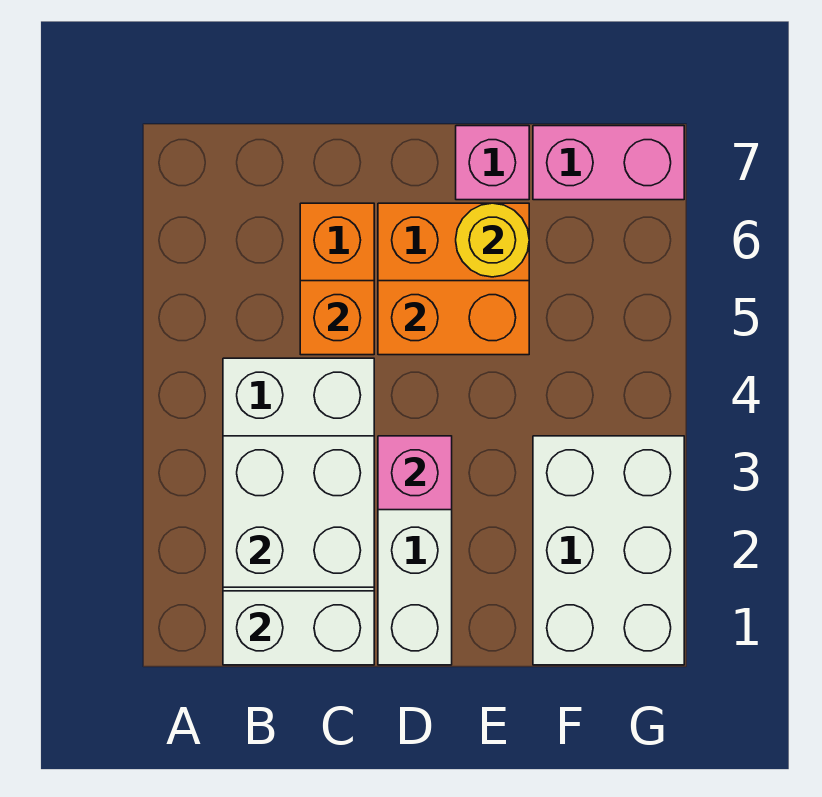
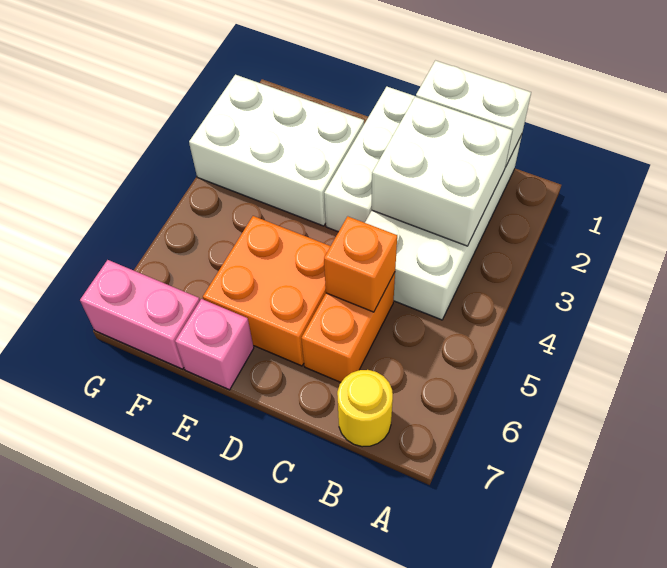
pink brick D3 level 2 -> none
orange brick D5:E5 level 2 -> none
yellow round brick E6 level 2 -> yellow round brick B7 level 1
white brick F1:G3 level 1 -> white brick E2:G3 level 1

